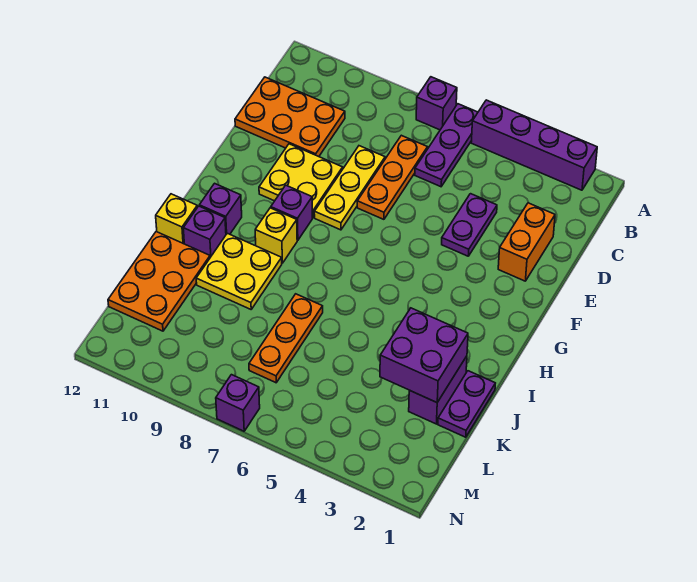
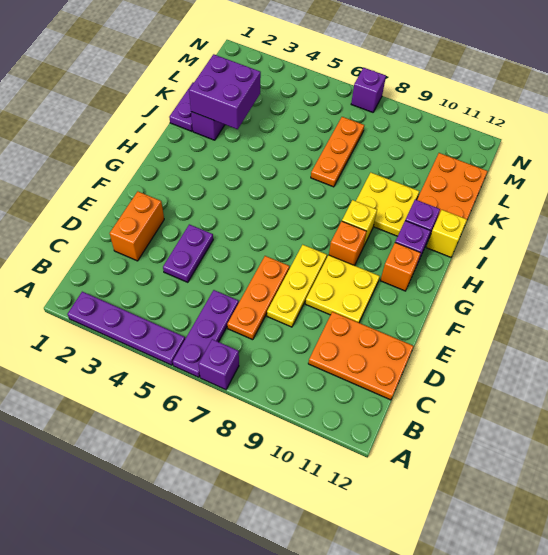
purple brick A2:A5 level 1 -> purple plate A2:A5 level 1
purple brick G9 level 1 -> orange brick G9 level 1
none -> orange brick G11 level 1

